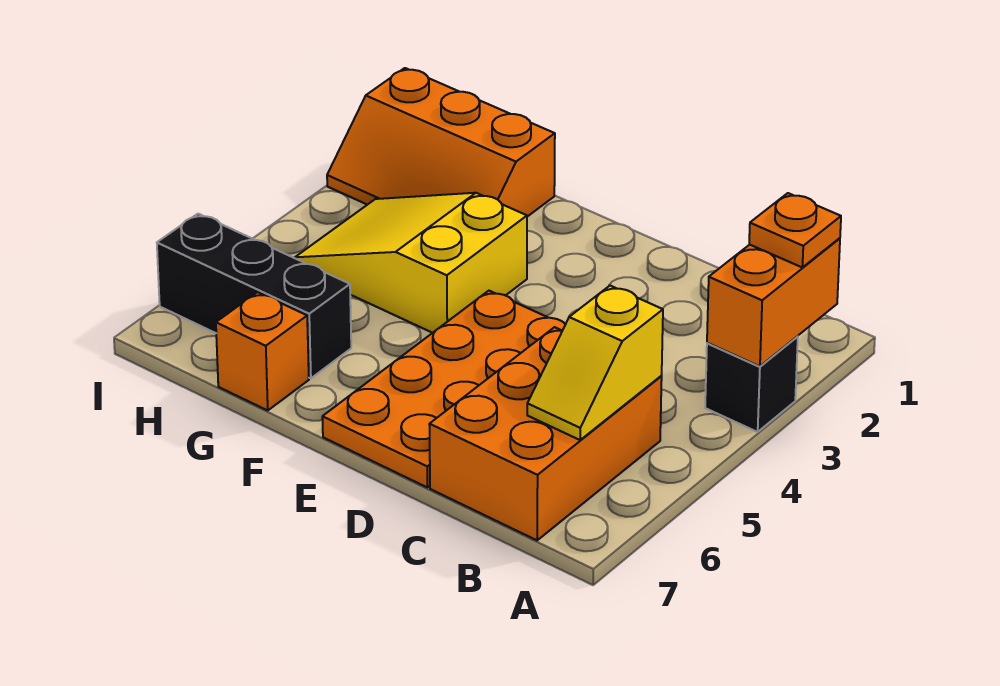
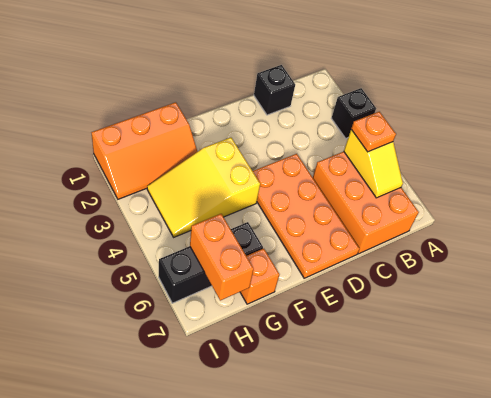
orange brick A2:A3 level 2 -> orange brick H6:H7 level 2
orange plate A2 level 3 -> orange plate B5 level 3
none -> black brick C1 level 1

